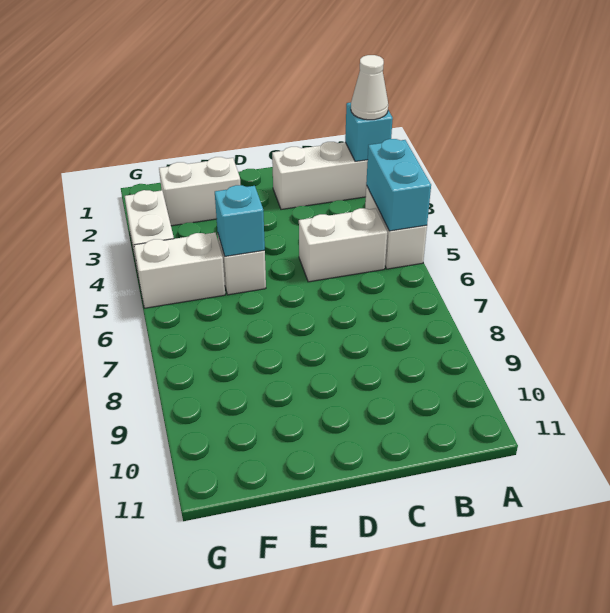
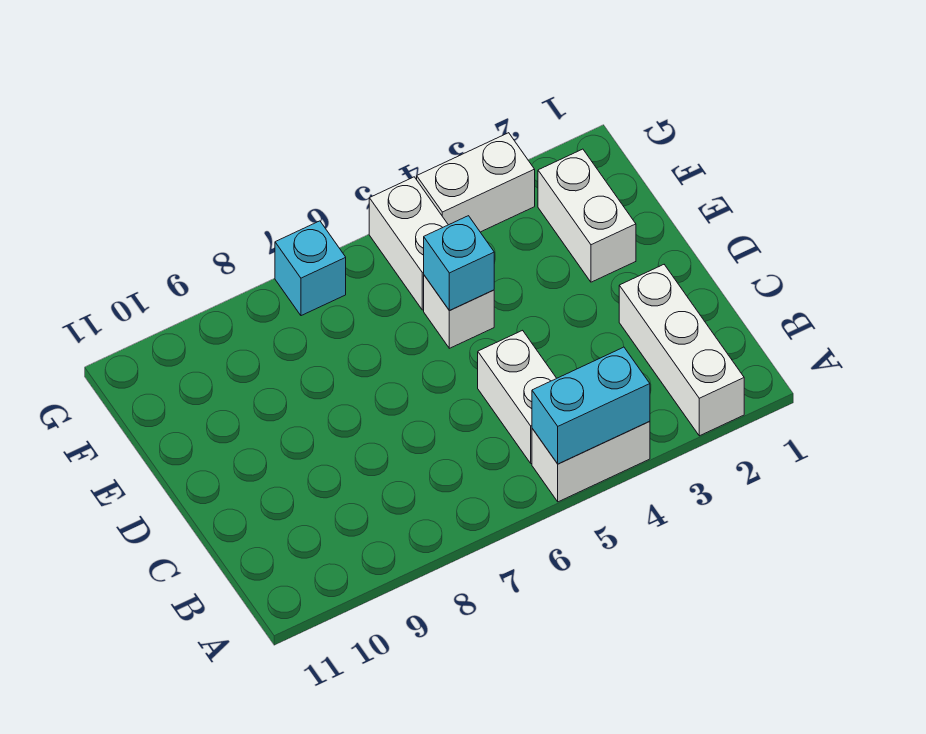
cyan brick A2 level 2 -> cyan brick G7 level 1
white cone A2 level 3 -> none

